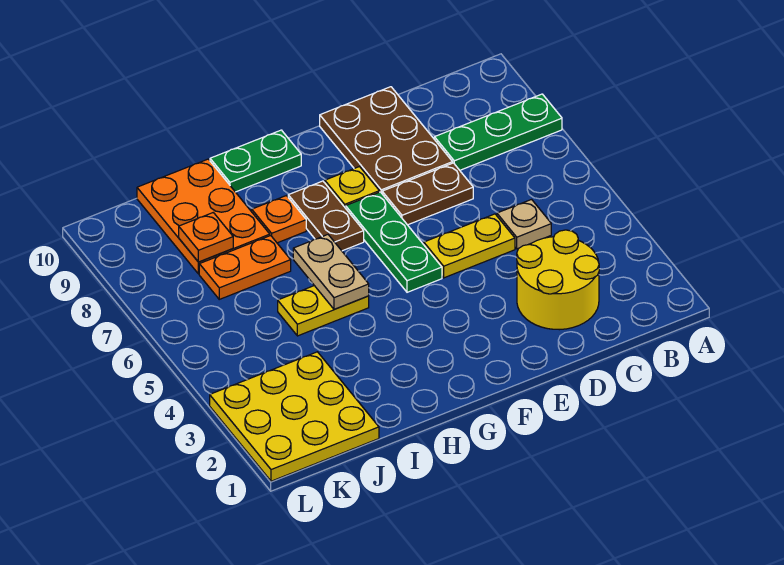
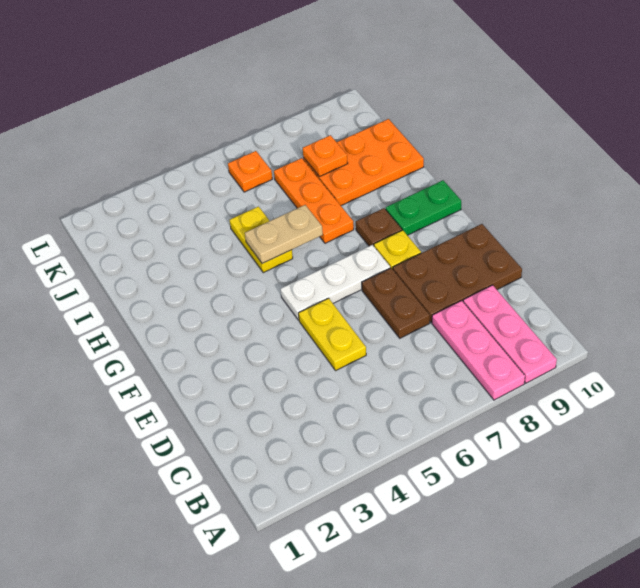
green plate A8:C8 level 1 -> pink plate A8:C8 level 1
none -> pink plate A9:C9 level 1
yellow round brick C2:D3 level 1 -> none
tan plate C5 level 1 -> none
green plate F5:F7 level 1 -> white plate F5:F7 level 1
brown plate G7:G8 level 1 -> brown plate G8 level 1
green plate G10:H10 level 1 -> green plate G9:G10 level 1
orange plate H8 level 1 -> orange plate K6 level 1
orange plate I7:J7 level 1 -> orange plate H7:J7 level 1
yellow plate J1:L3 level 1 -> none

